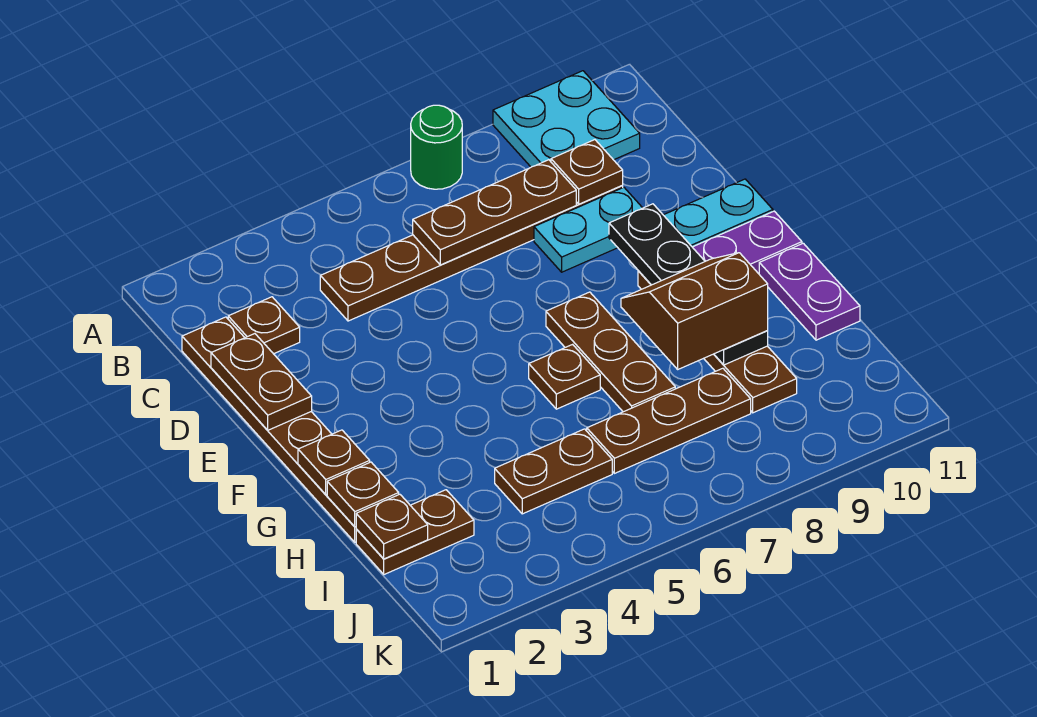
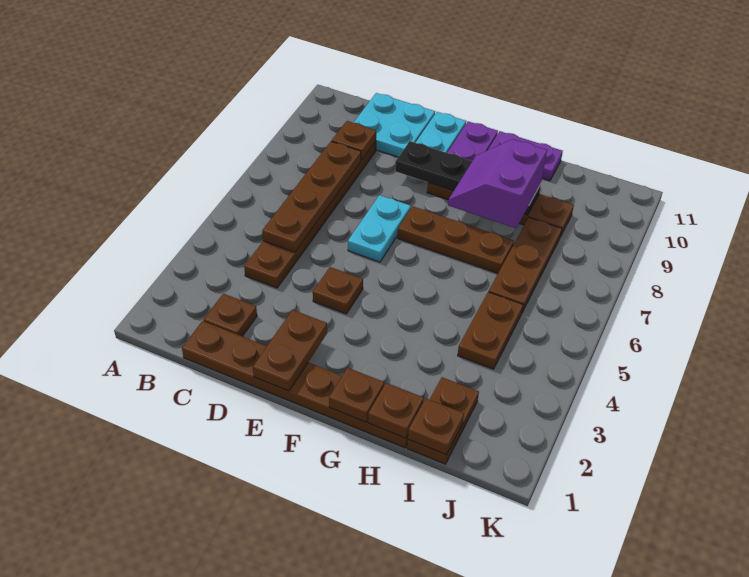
green round brick A7 level 1 -> none
cyan plate A9:B10 level 1 -> cyan plate C10:D11 level 1
brown plate C6:C8 level 2 -> brown plate C5:C8 level 2
brown plate D1:E1 level 2 -> brown plate E1:E2 level 2
cyan plate D8:D9 level 1 -> cyan plate E6:E7 level 1
brown plate G6 level 1 -> brown plate E4 level 1
brown slope G8:H9 level 3 top H -> purple slope G8:H9 level 3 top H

